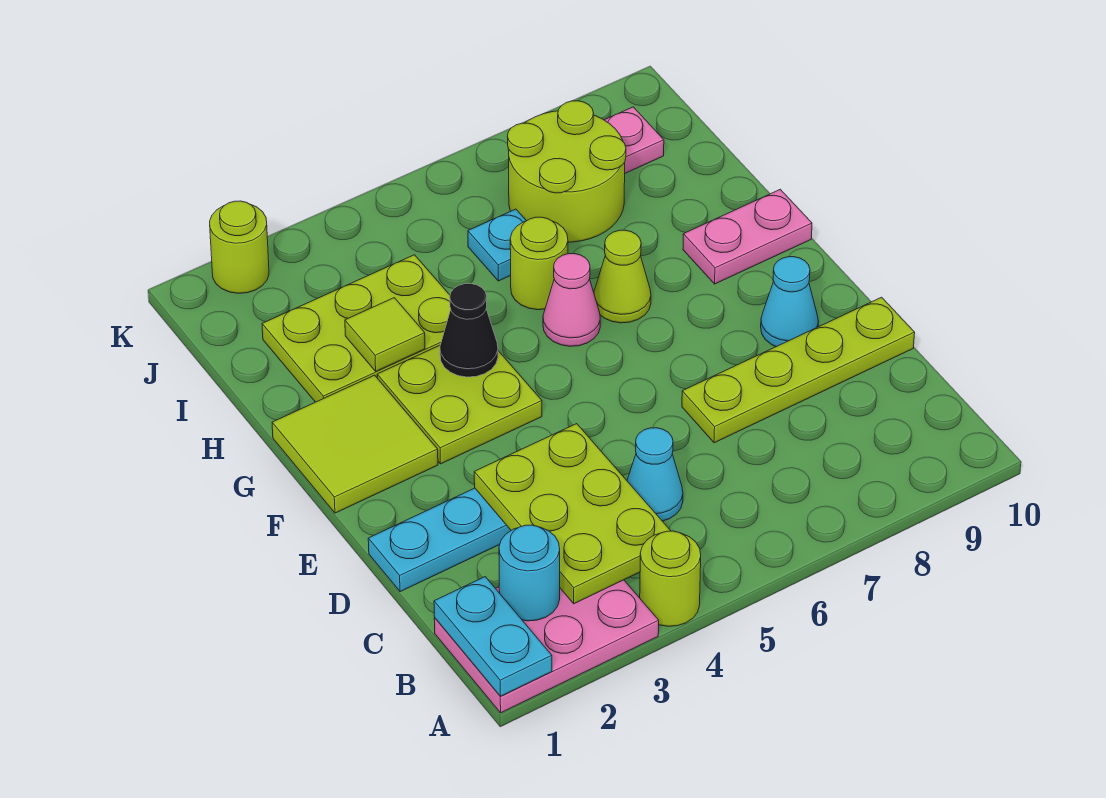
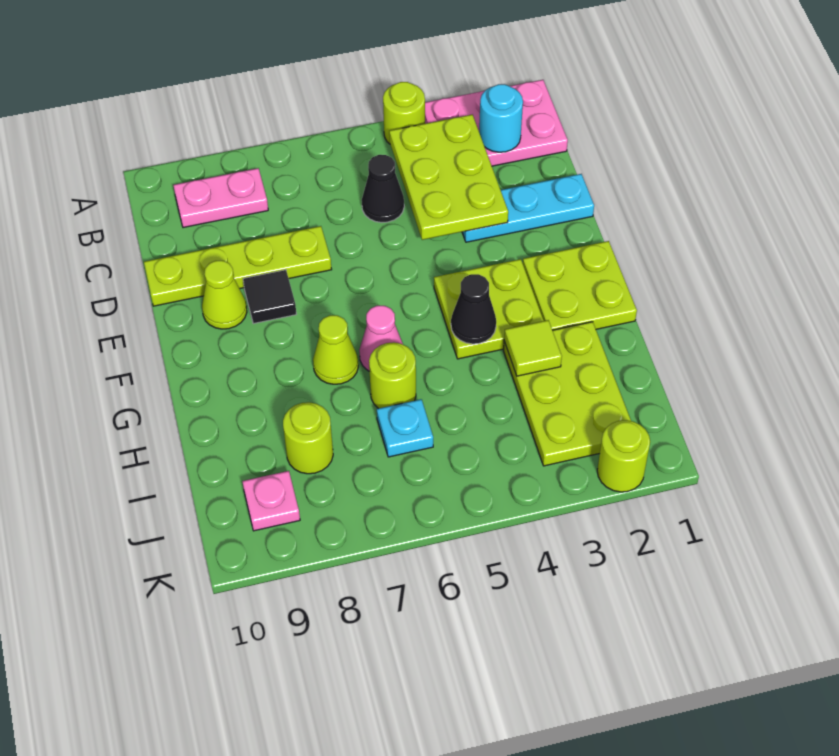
cyan plate A1:B1 level 2 -> none
cyan cone C5 level 1 -> black cone C5 level 1
none -> black tile E8 level 1
cyan cone E9 level 1 -> lime cone E9 level 1
lime tile F1:G2 level 1 -> lime plate F1:G2 level 1
pink plate G9:G10 level 1 -> pink plate B8:B9 level 1
lime plate H2:I4 level 1 -> lime plate H2:J3 level 1
lime round brick I7:J8 level 1 -> lime round brick I8 level 1

